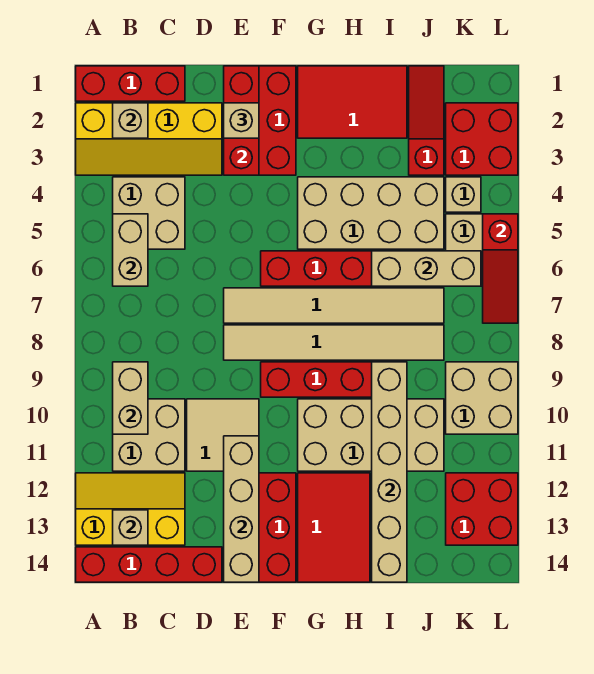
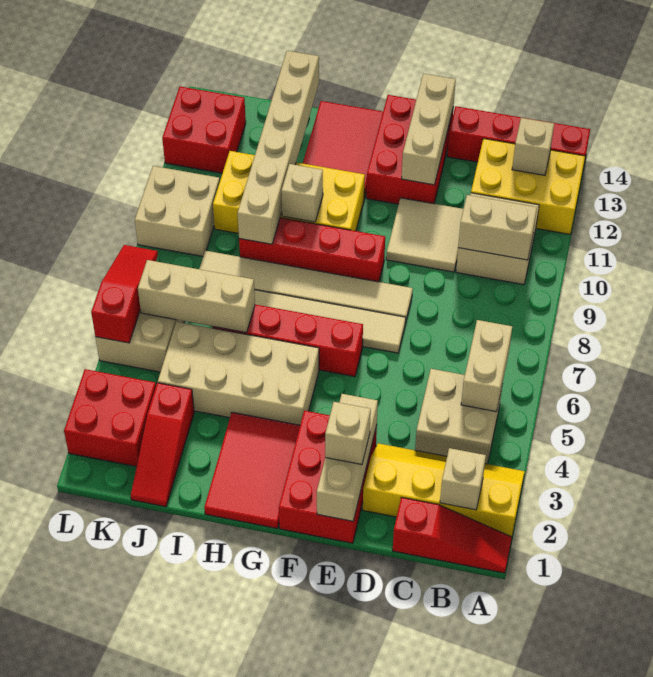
red brick A1:C1 level 1 -> red slope A1:C1 level 1 top C
yellow slope A12:C13 level 1 top 13 -> yellow brick A12:C13 level 1
tan brick B9:B10 level 2 -> tan brick B10:C10 level 2
red brick E1:E3 level 2 -> tan brick E1:E3 level 2
tan brick E11:E14 level 2 -> tan brick E12:E14 level 2
red tile G1:I2 level 1 -> red tile G1:H3 level 1
tan brick G10:J11 level 1 -> yellow brick G10:J11 level 1
tan brick K4 level 1 -> tan brick H10 level 2

